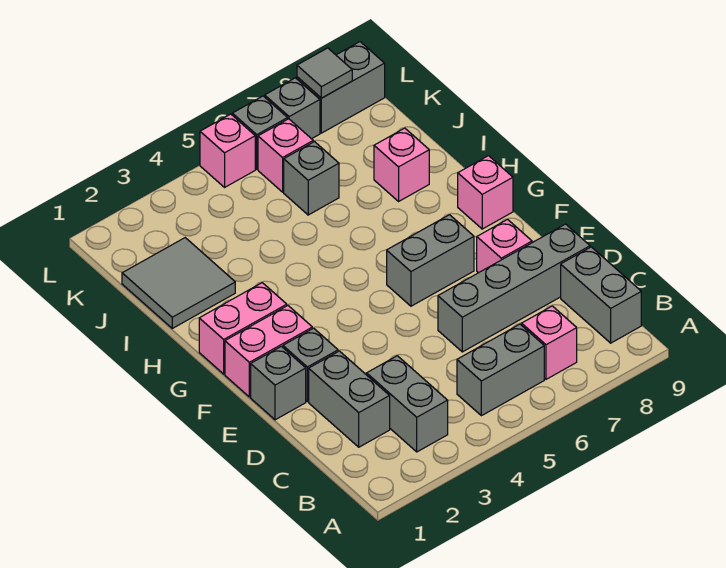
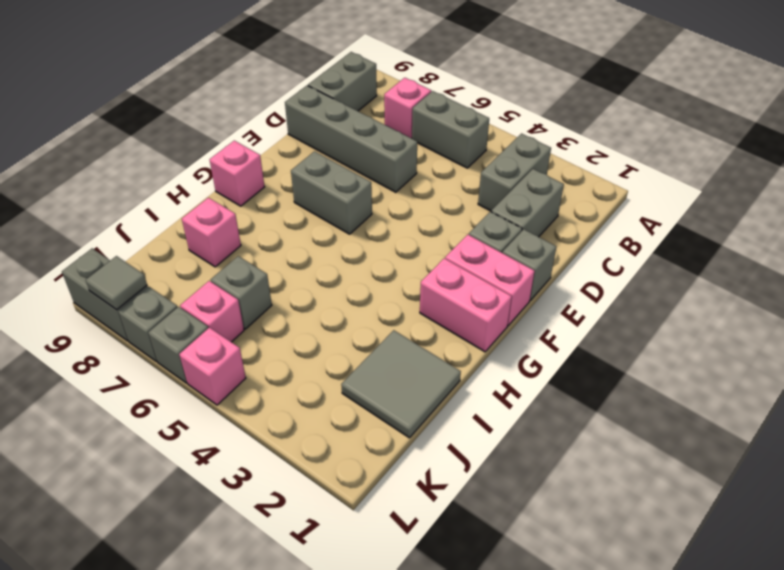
pink brick E8 level 1 -> none

